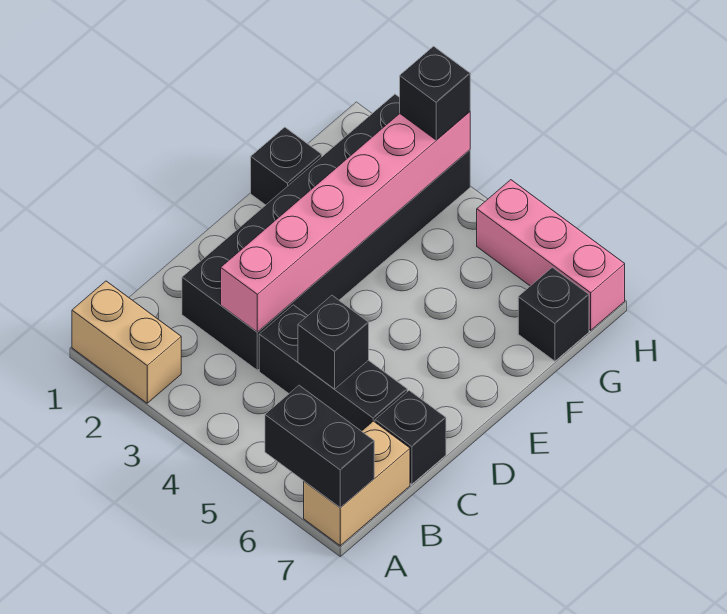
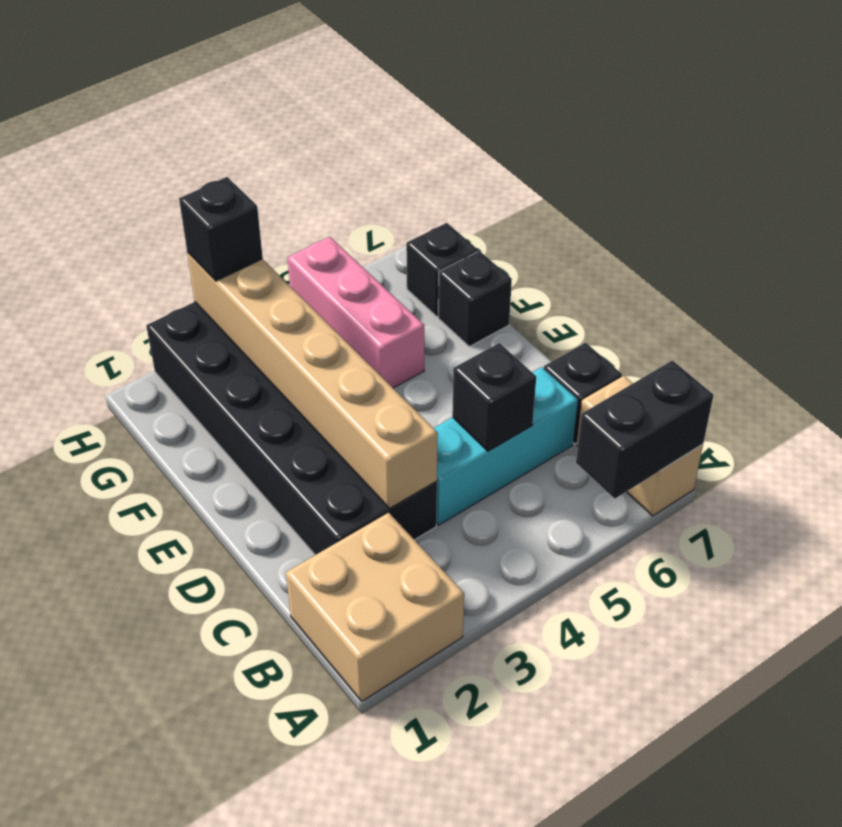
tan brick A1:A2 level 1 -> tan brick A1:B2 level 1
pink brick C3:H3 level 2 -> tan brick C3:H3 level 2
black brick C4:C6 level 1 -> cyan brick C4:C6 level 1
black brick F1 level 1 -> black brick F7 level 1
pink brick H5:H7 level 1 -> pink brick F5:H5 level 1

